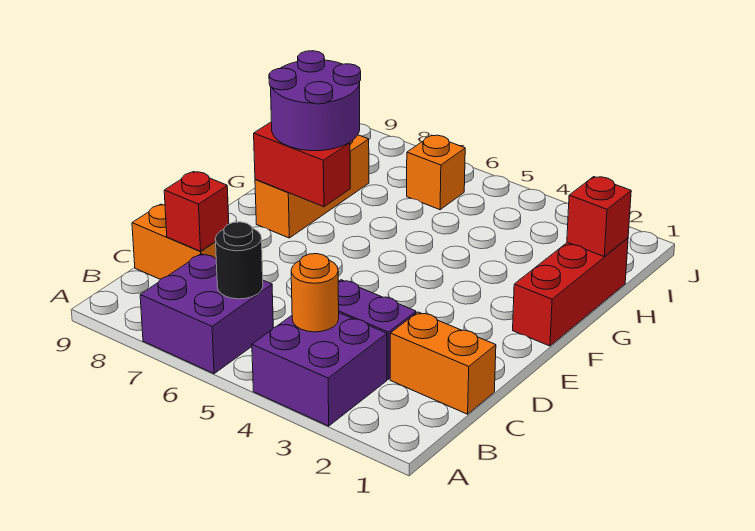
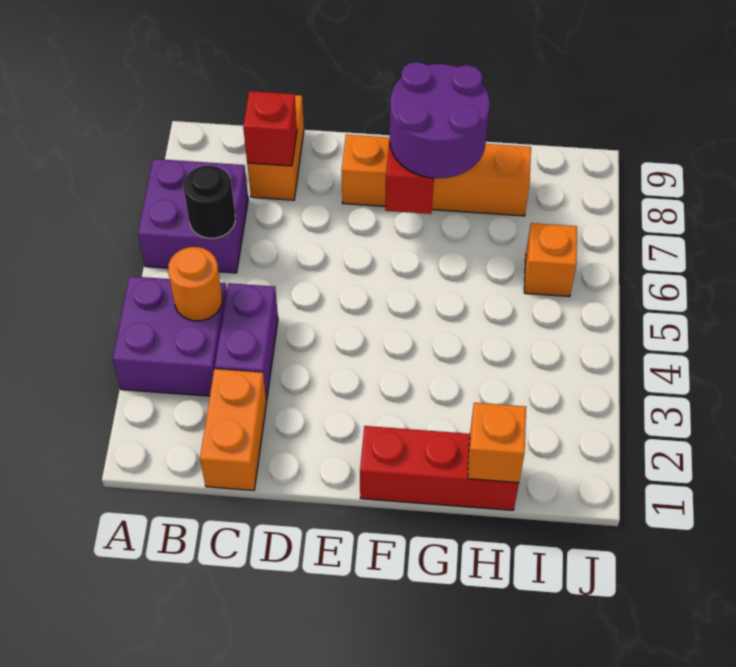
orange brick F8:H8 level 1 -> orange brick E8:H8 level 1
red brick H1 level 2 -> orange brick H1 level 2

